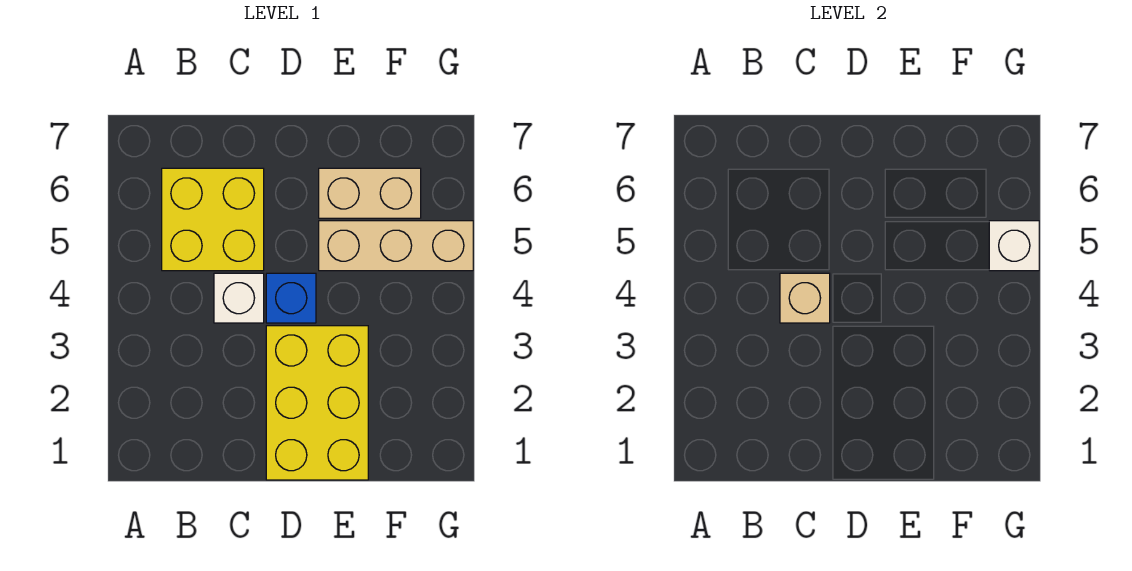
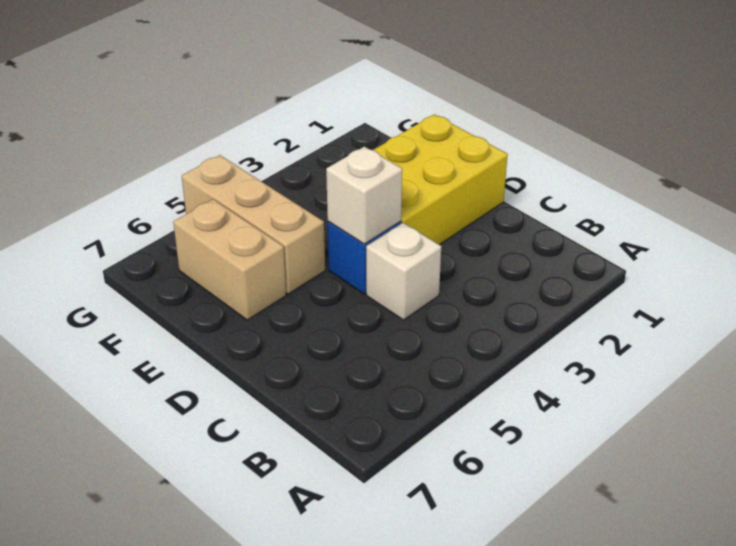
yellow brick B5:C6 level 1 -> none
tan brick C4 level 2 -> none
white brick G5 level 2 -> white brick D4 level 2

